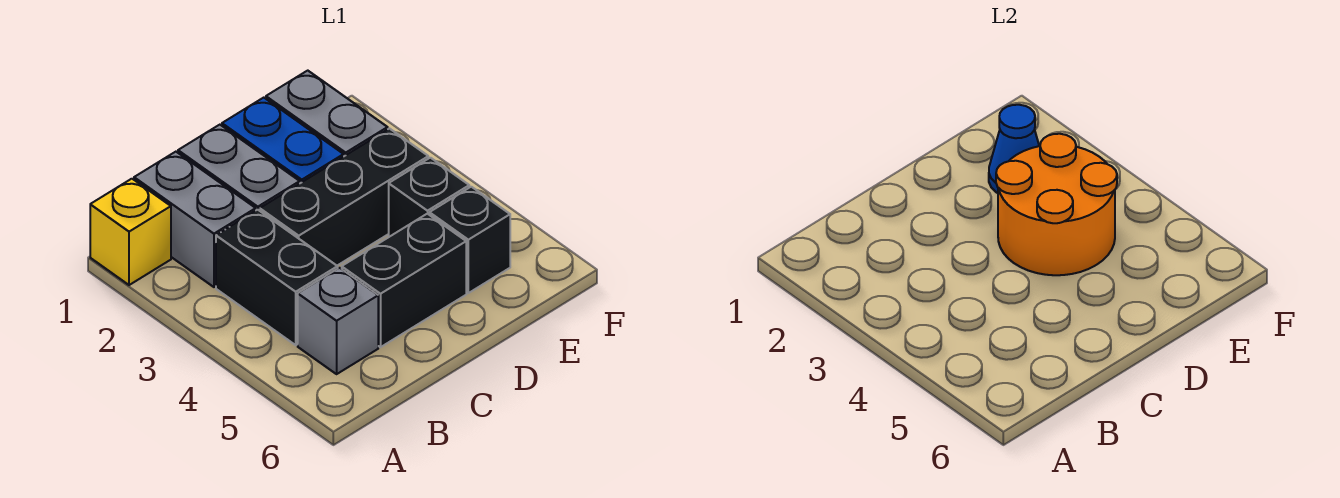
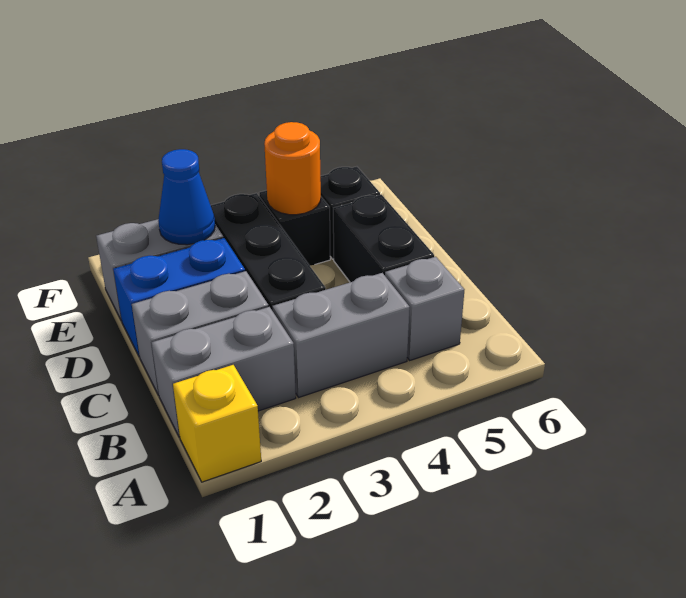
black brick B3:B4 level 1 -> grey brick B3:B4 level 1
orange round brick D3:E4 level 2 -> orange round brick E4 level 2

